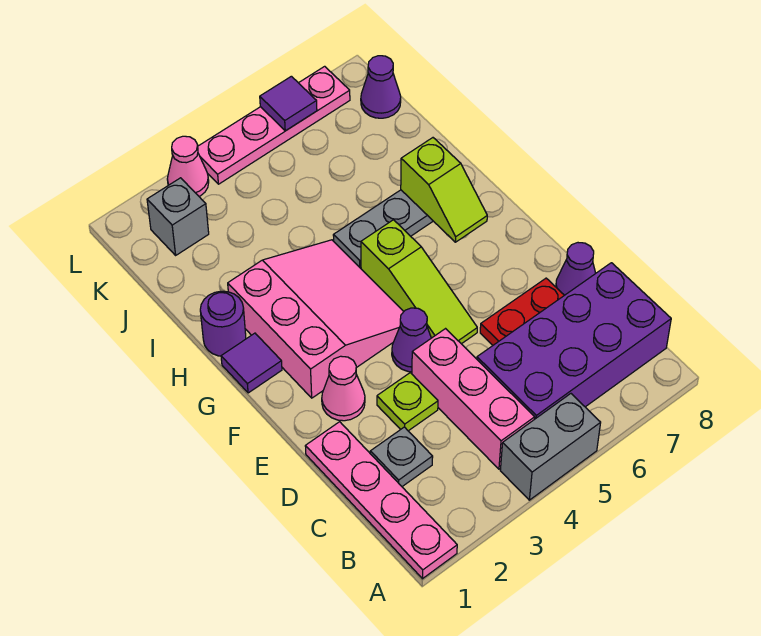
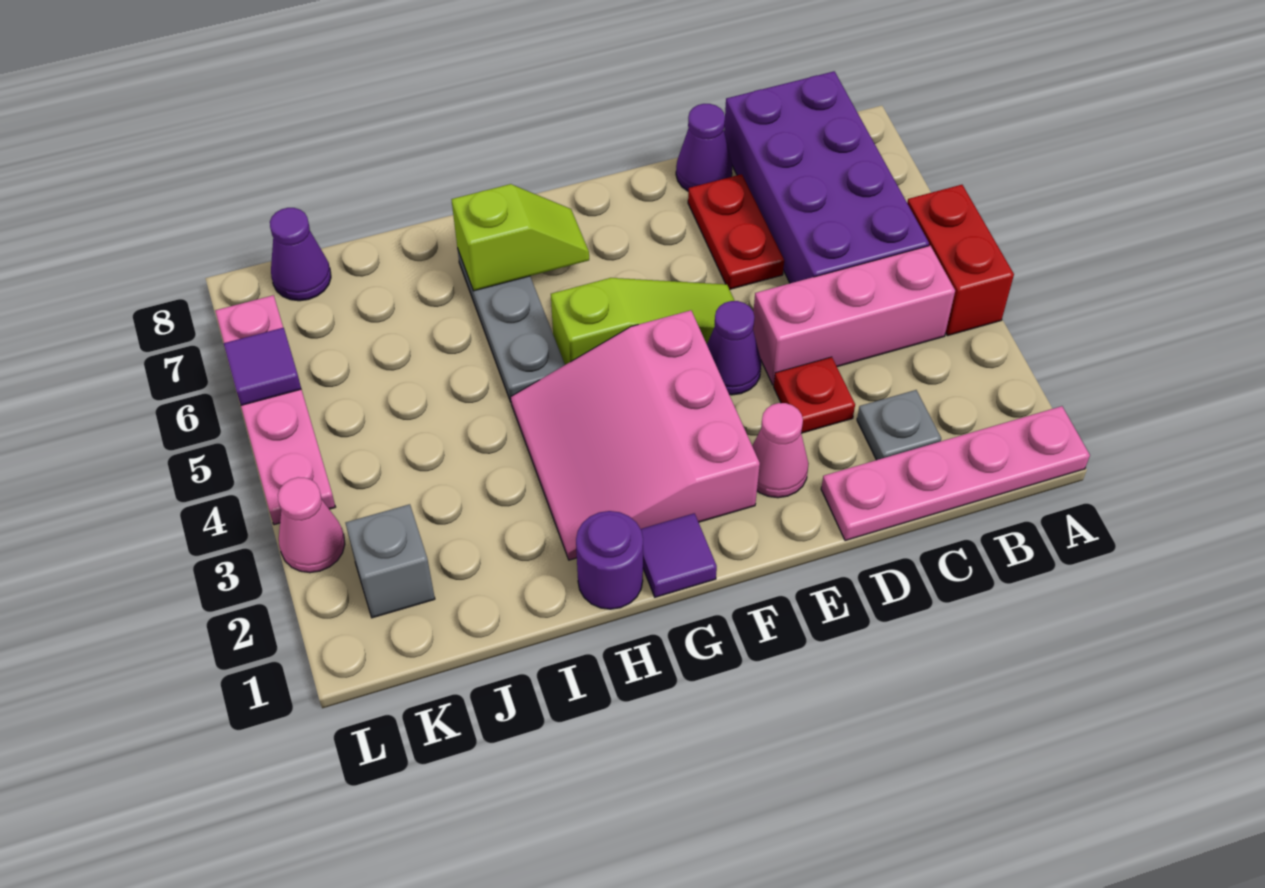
grey brick A4:A5 level 1 -> red brick A4:A5 level 1
lime plate D3 level 1 -> red plate D3 level 1
pink slope F2:H4 level 1 top 2 -> pink slope F2:H4 level 1 top F

